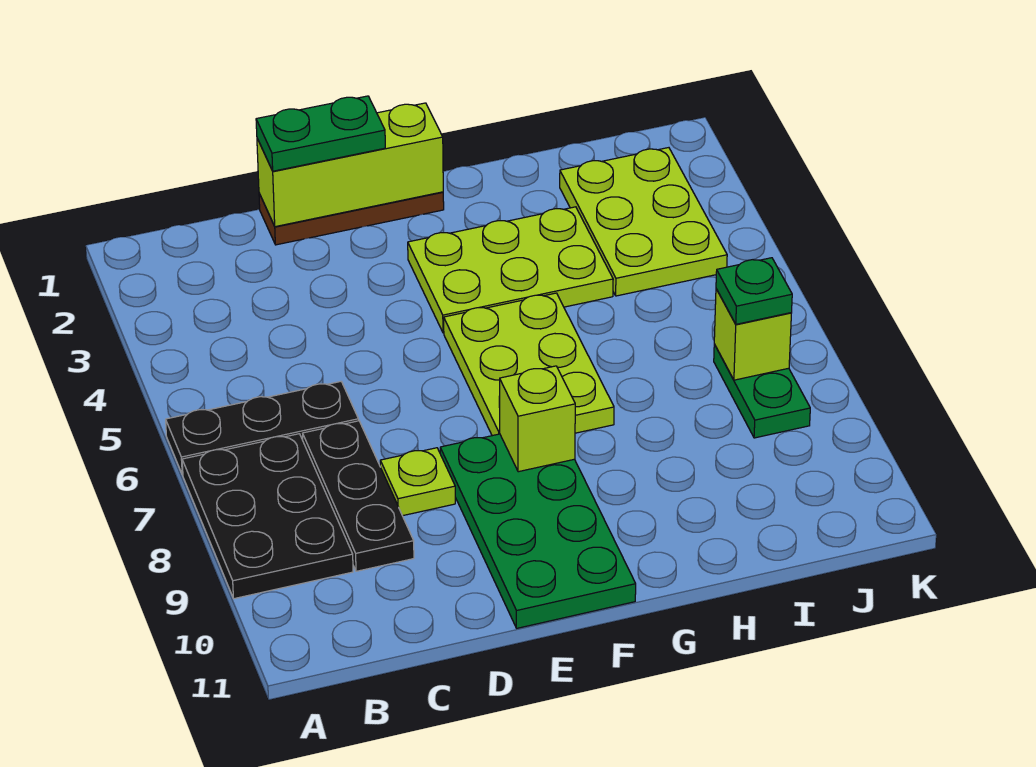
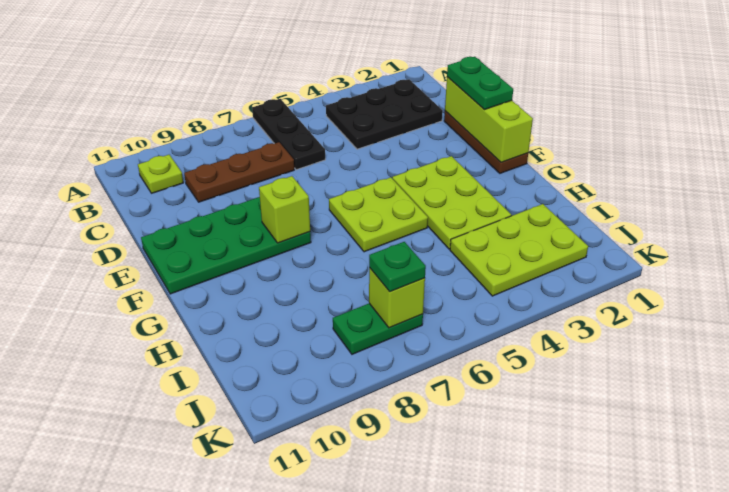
black plate A7:B9 level 1 -> black plate B2:C4 level 1
black plate C7:C9 level 1 -> brown plate C7:C9 level 1
lime plate D8 level 1 -> lime plate B10 level 1
lime plate F5:G7 level 1 -> lime plate F5:G6 level 1

